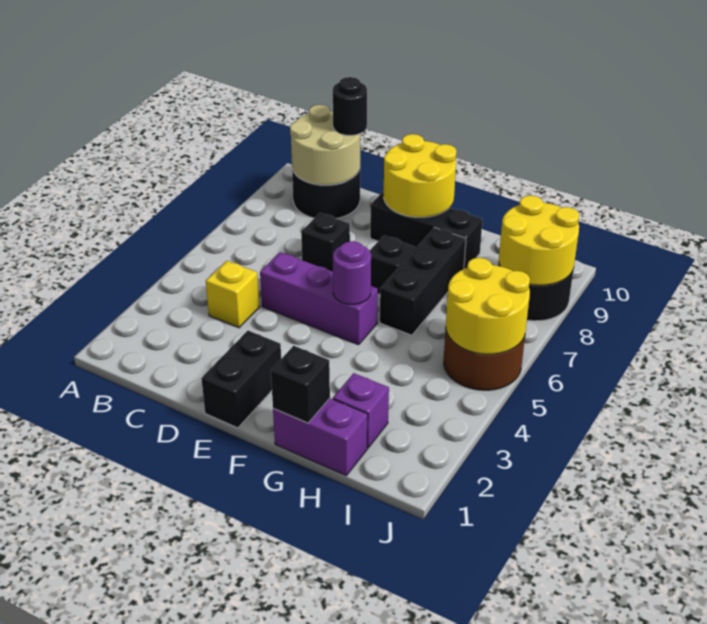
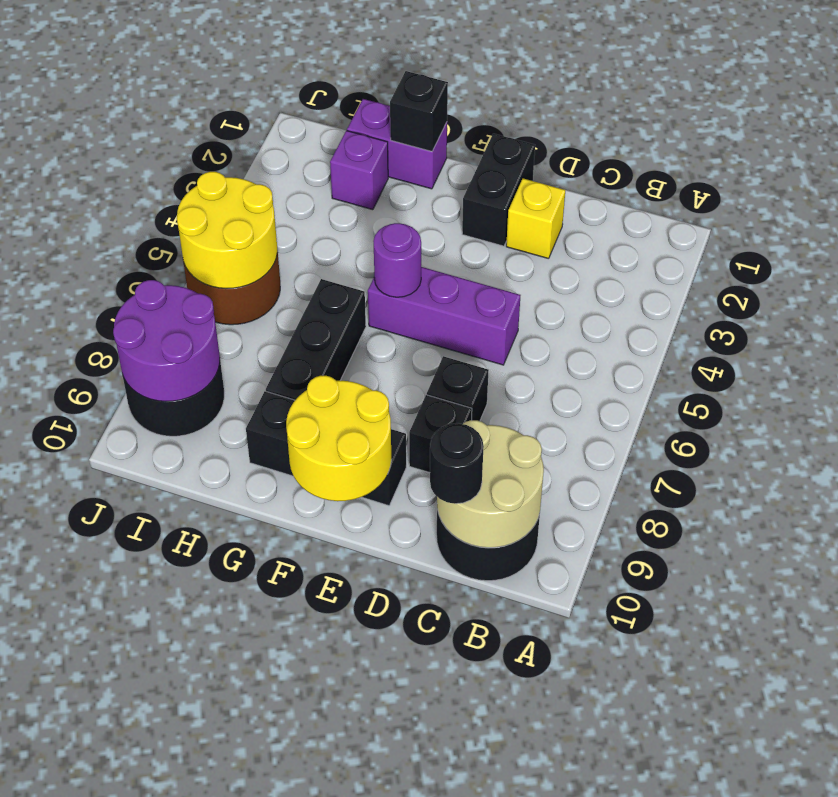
yellow brick C4 level 1 -> yellow brick D2 level 1
black brick F7 level 1 -> black brick D8 level 1
yellow round brick I8:J9 level 2 -> purple round brick I8:J9 level 2

